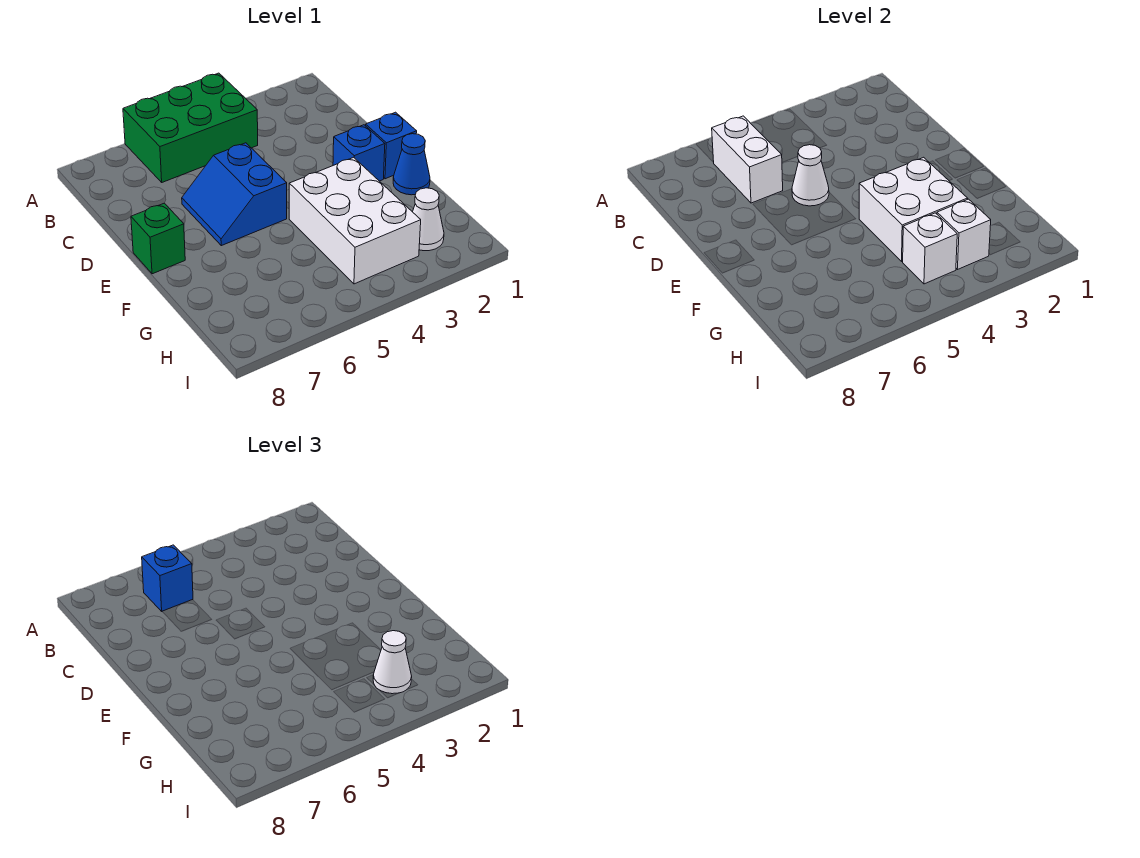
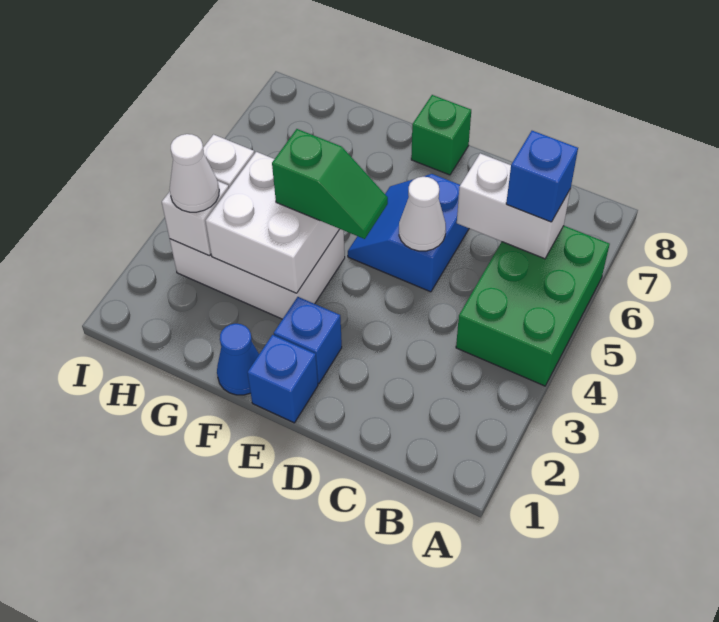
blue slope D5:E6 level 1 top 5 -> blue slope D5:E6 level 1 top D
none -> green slope E4:F4 level 3 top F
white cone H2 level 1 -> none

